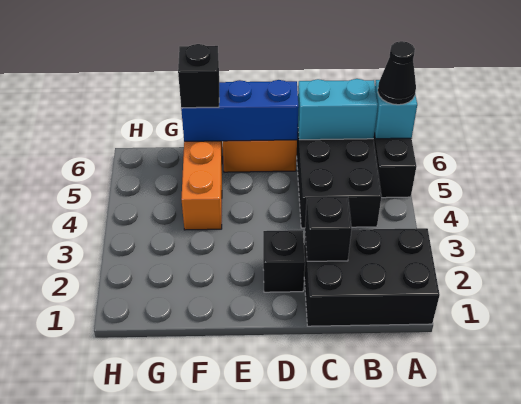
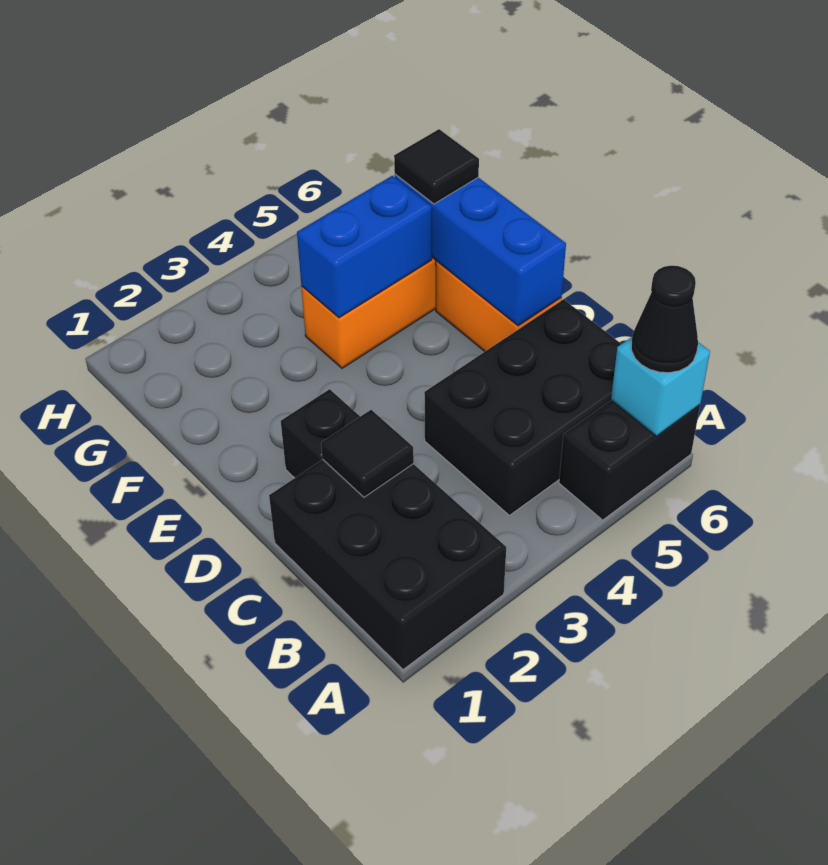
cyan brick B6:C6 level 2 -> none
black brick C2 level 2 -> black tile C2 level 2
none -> blue brick F4:F5 level 2
black brick F6 level 3 -> black tile F6 level 3

